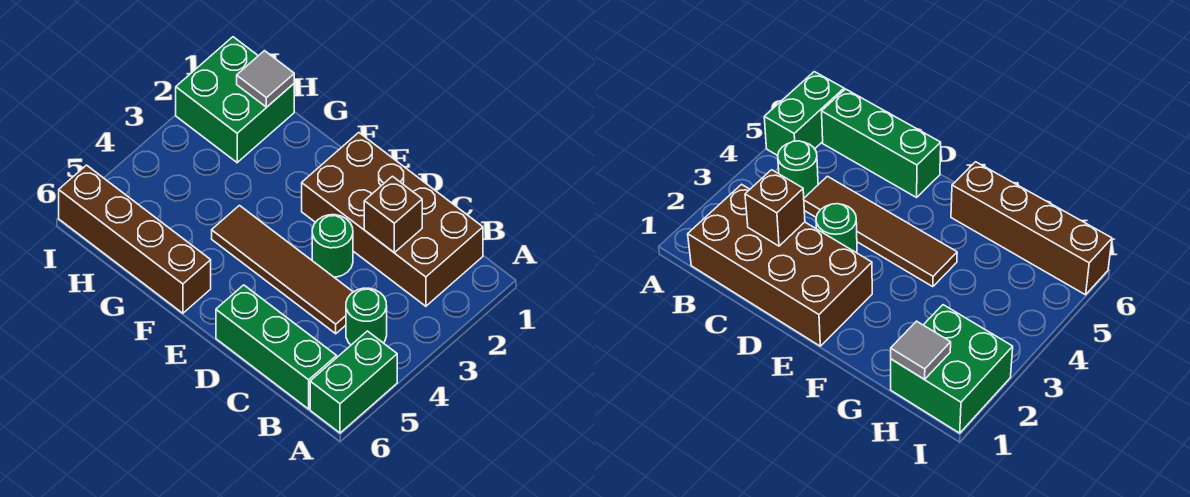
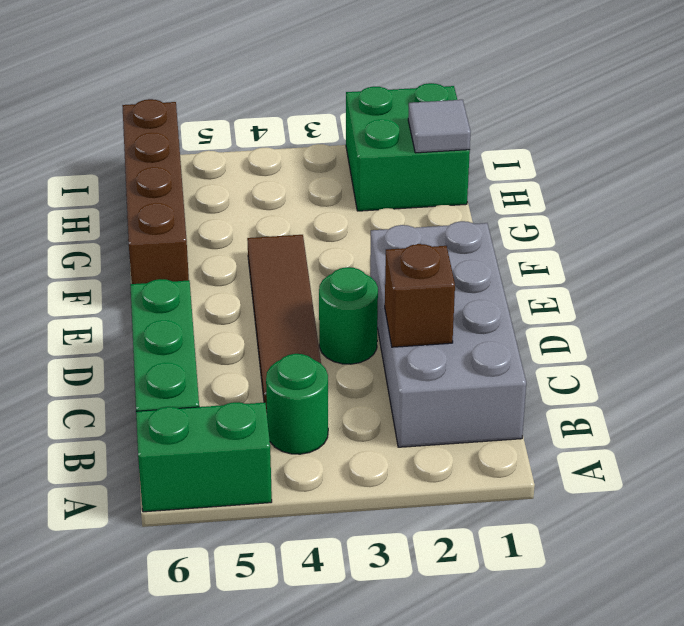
brown brick B1:E2 level 1 -> grey brick B1:E2 level 1

